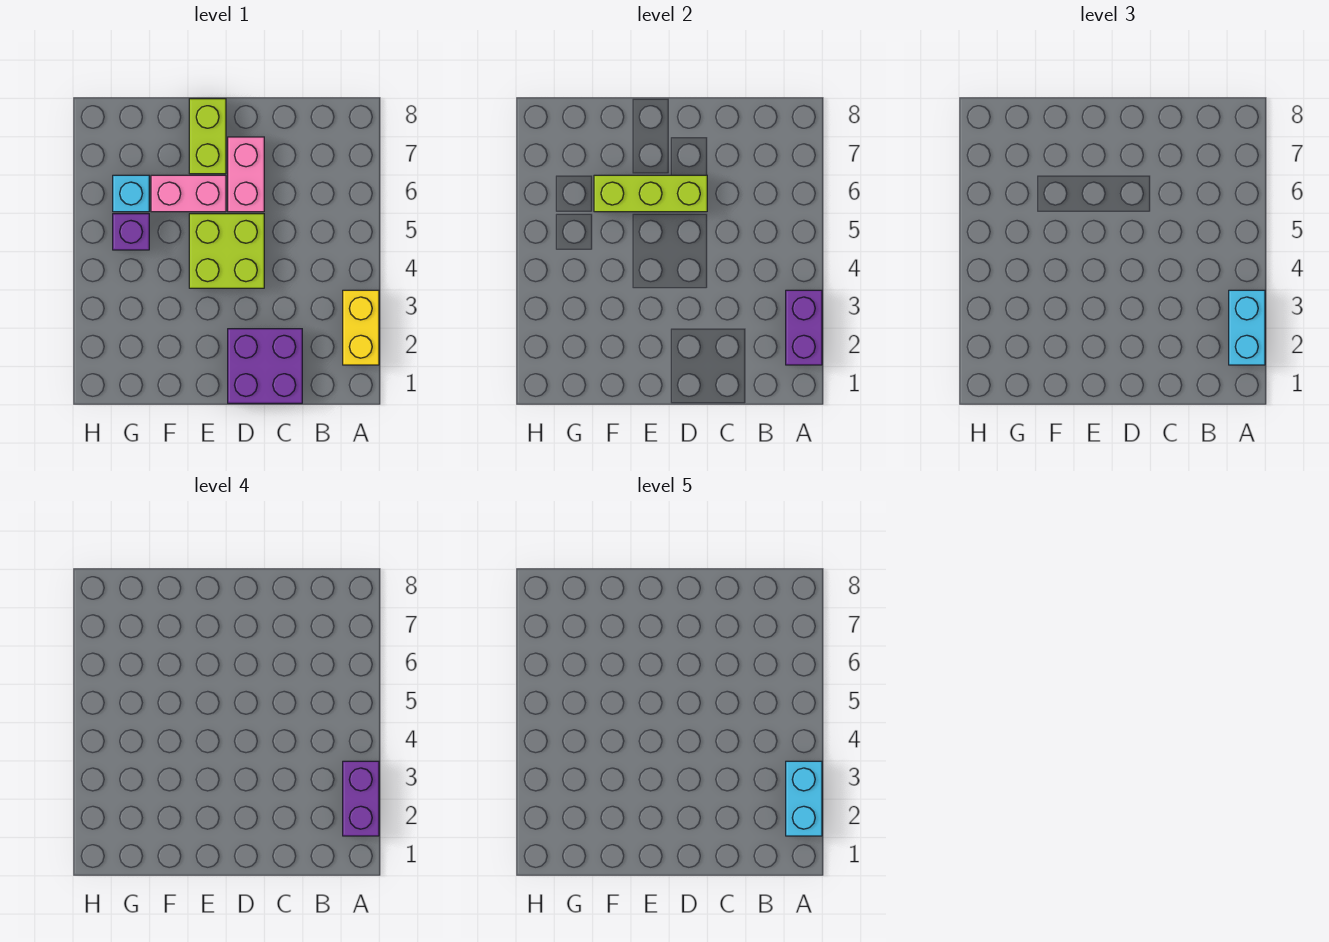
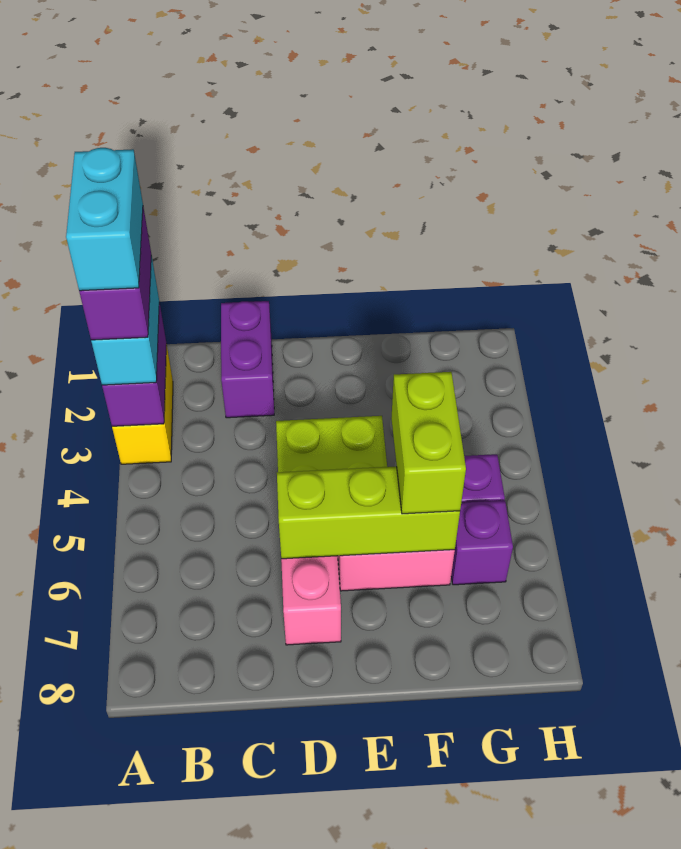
purple brick C1:D2 level 1 -> purple brick C1:C2 level 1
lime brick E7:E8 level 1 -> lime brick F5:F6 level 3
cyan brick G6 level 1 -> purple brick G6 level 1

